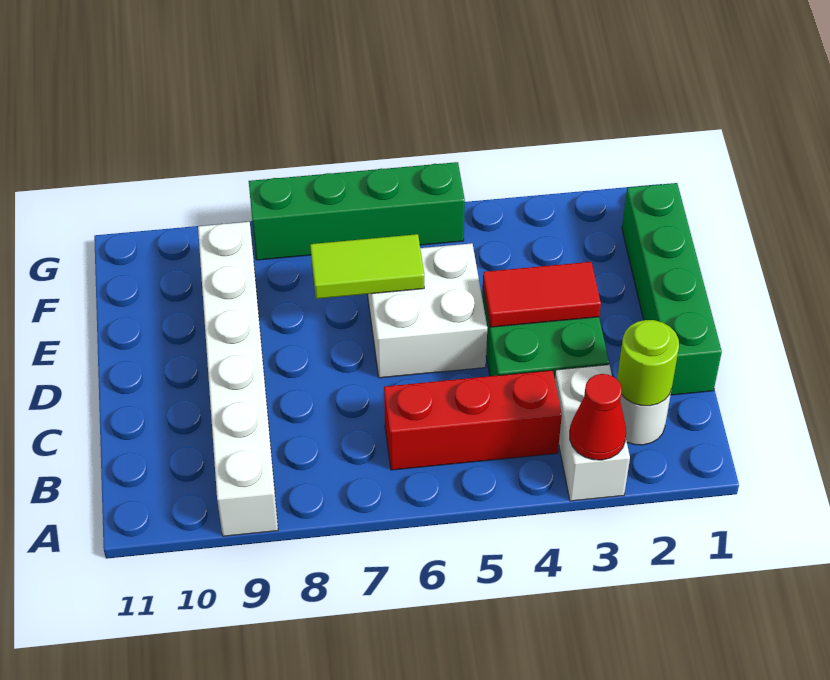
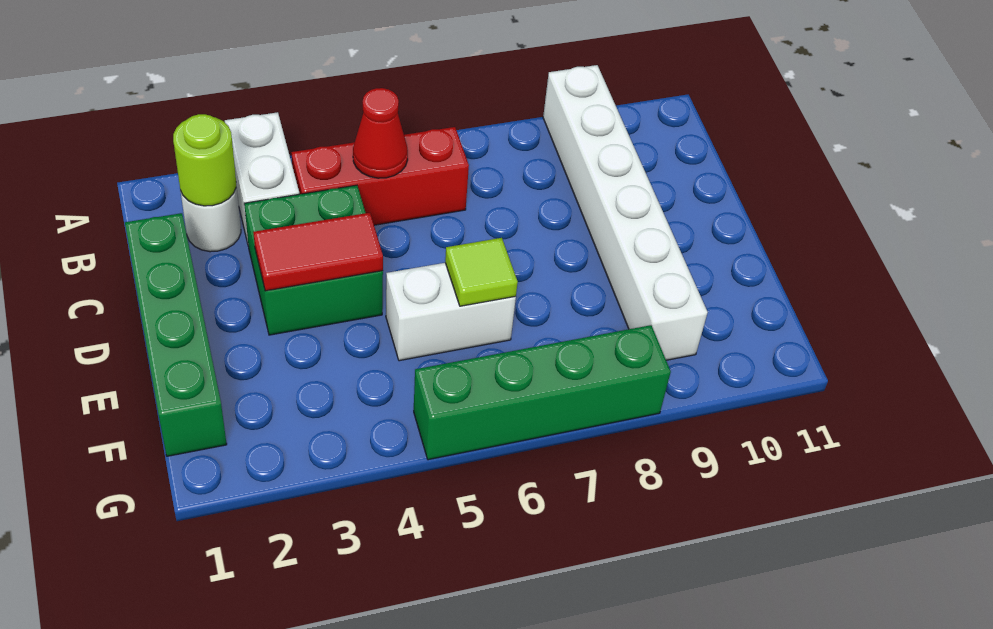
red cone A3 level 2 -> red cone B5 level 2
white brick D5:E6 level 1 -> white brick E5:E6 level 1
lime tile E6:E7 level 2 -> lime tile E6 level 2

